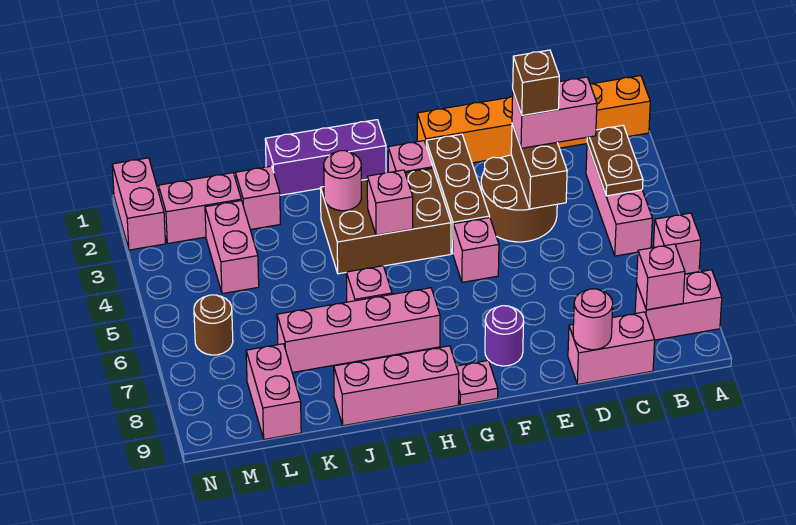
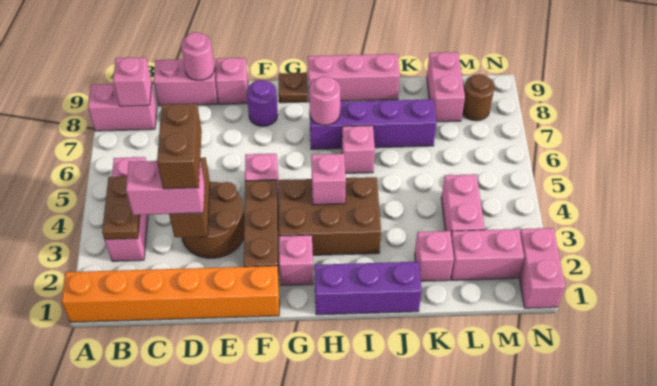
pink brick A6 level 1 -> pink brick E9 level 1
brown brick D3 level 4 -> brown brick D3:D4 level 4
pink plate G9 level 1 -> brown plate G9 level 1
pink brick H7:K7 level 1 -> purple brick H7:K7 level 1
pink round brick I3 level 2 -> pink round brick H7 level 2
brown round brick M6 level 1 -> brown round brick M8 level 1

